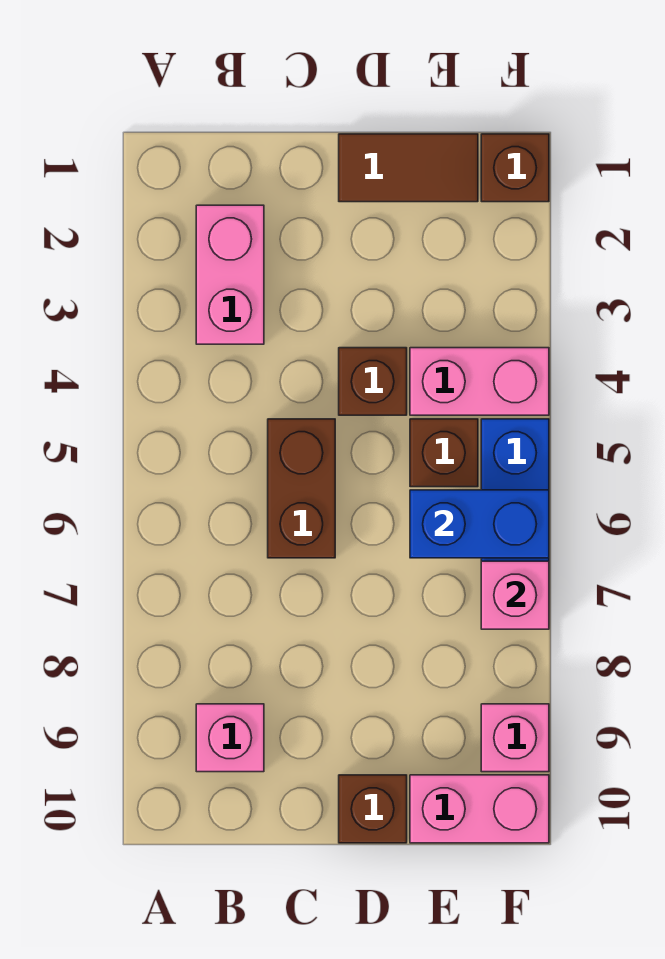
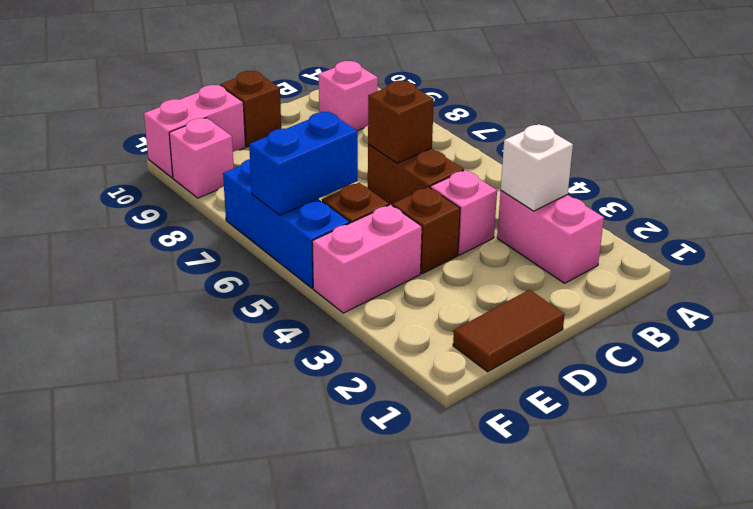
none -> white brick B3 level 2
brown brick F1 level 1 -> brown brick C6 level 2
pink brick F7 level 2 -> pink brick C4 level 1

